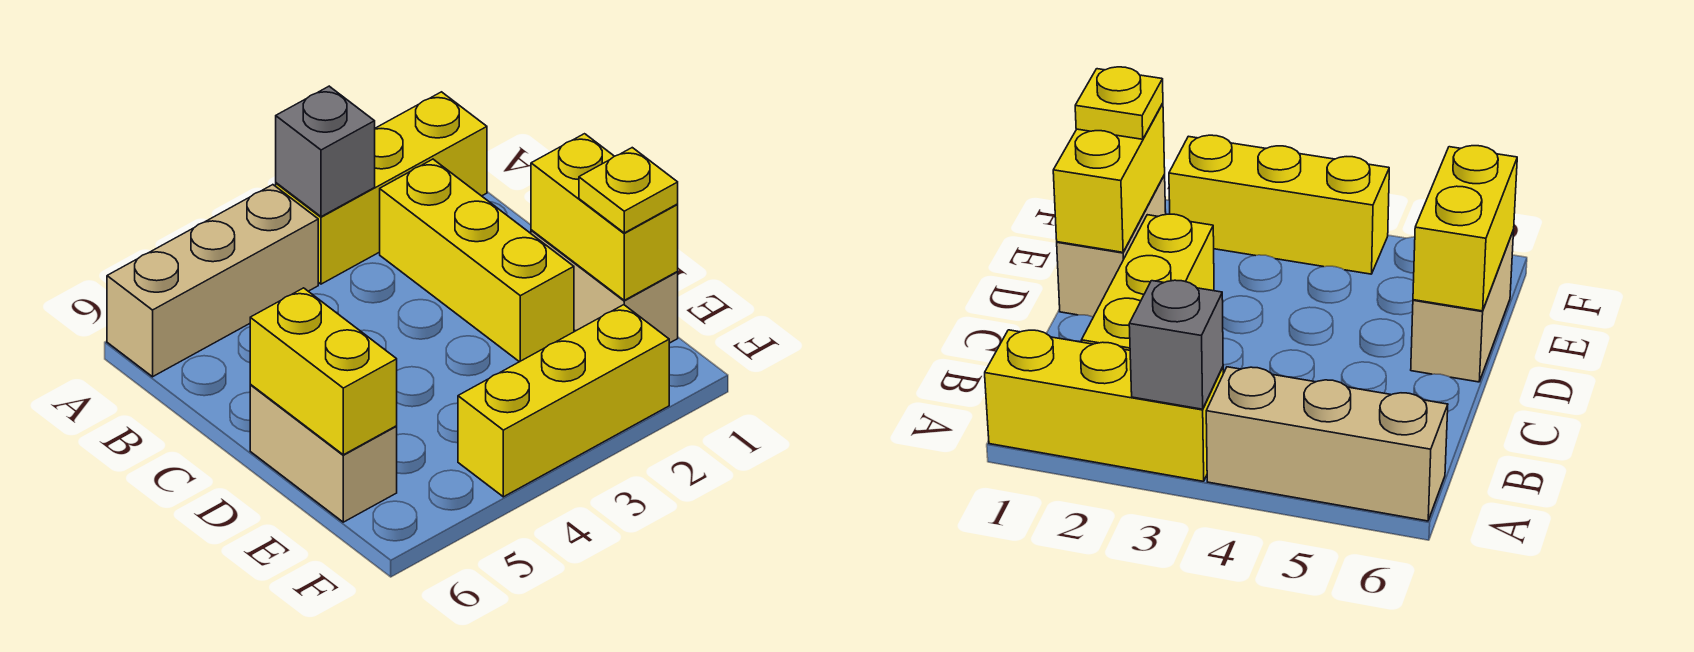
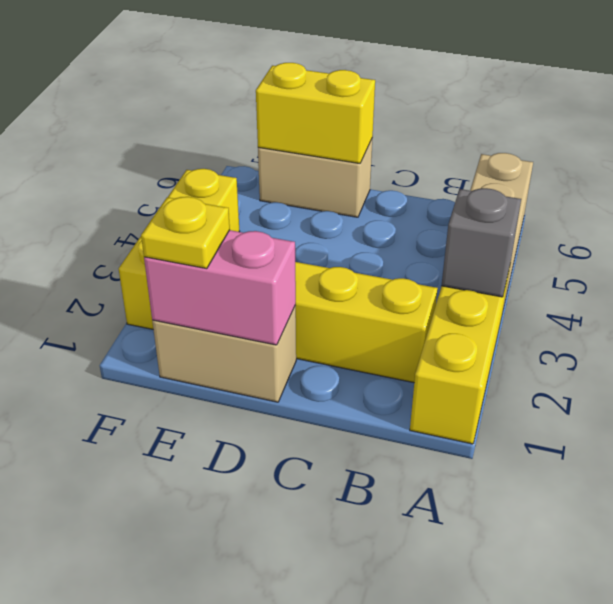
yellow brick D1:E1 level 2 -> pink brick D1:E1 level 2

